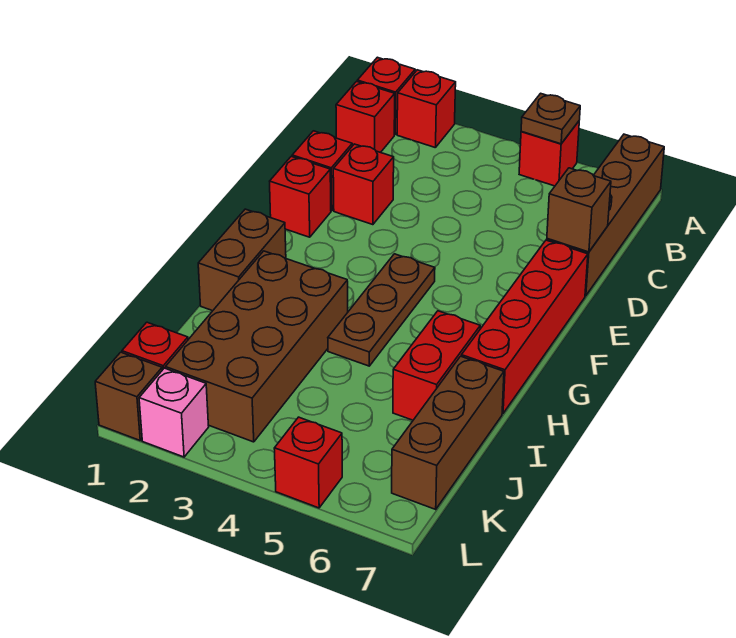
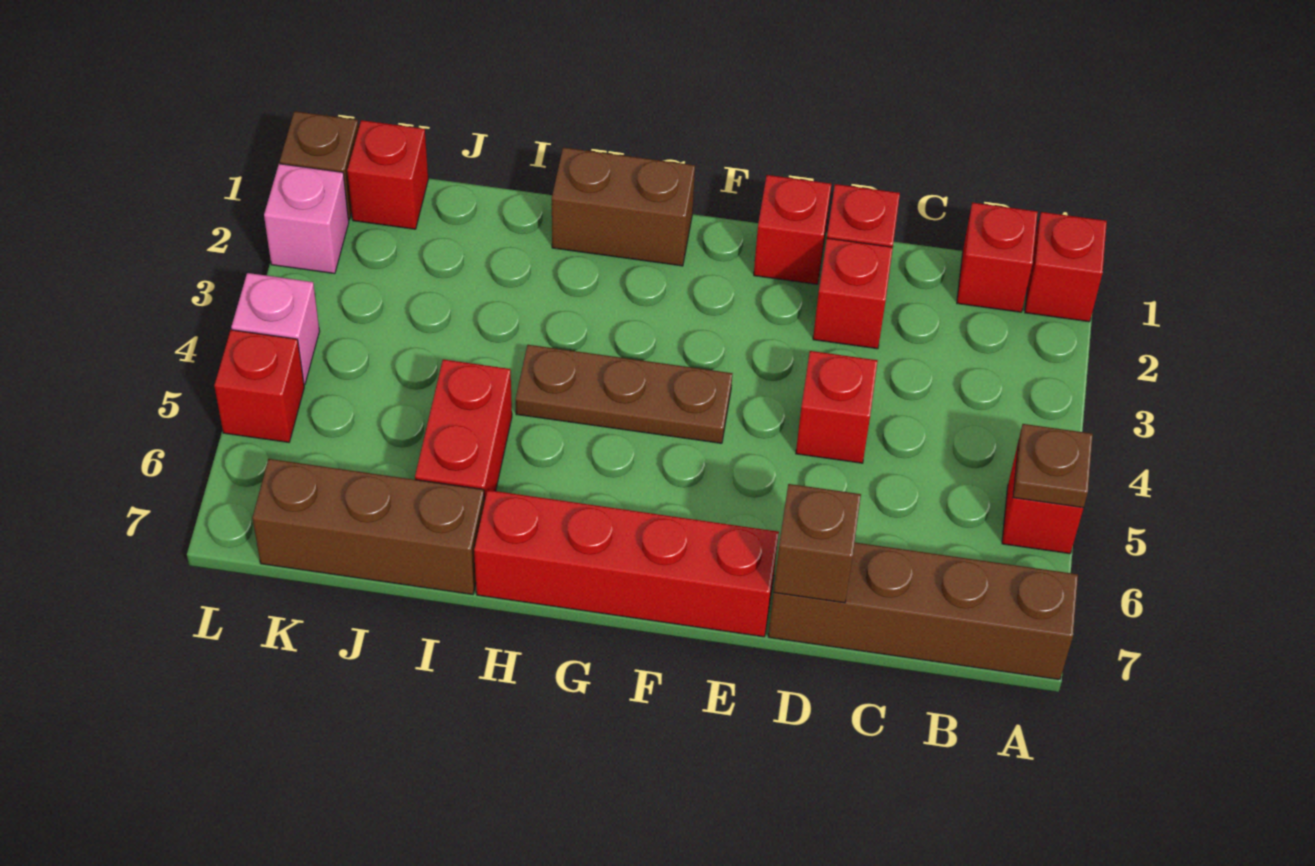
red brick A2 level 1 -> red brick D4 level 1
brown brick H2:K3 level 1 -> none
red brick H6:I6 level 1 -> red brick I5:I6 level 1
none -> pink brick L4 level 1

